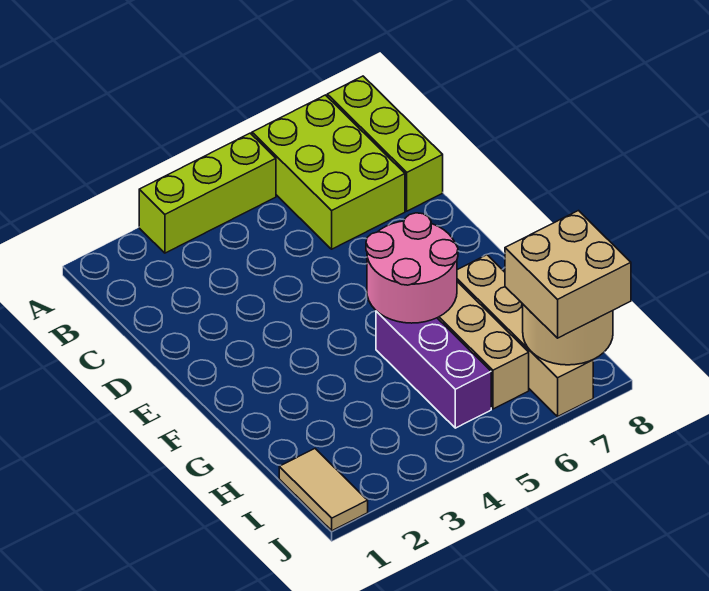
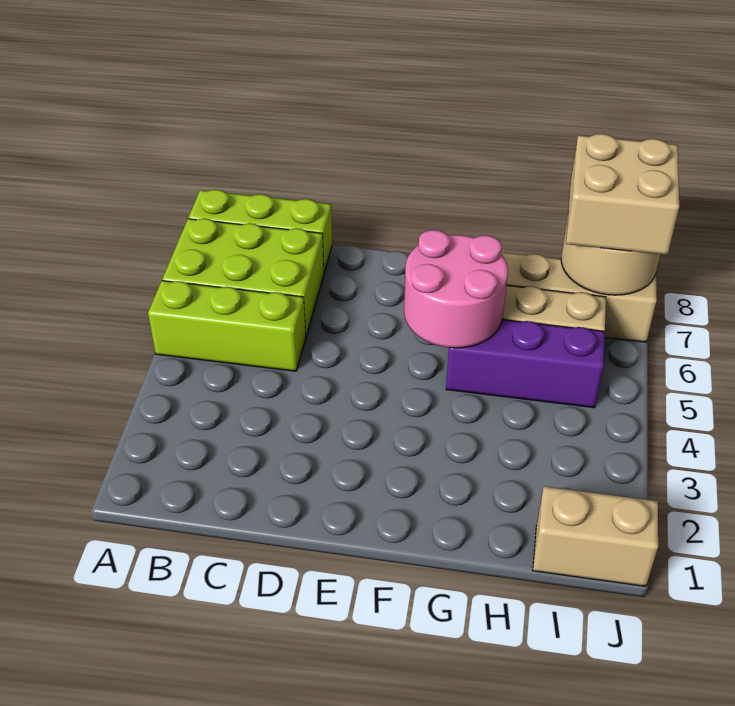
lime brick A3:A5 level 1 -> lime brick A5:C5 level 1
tan tile I1:J1 level 1 -> tan brick I1:J1 level 1

